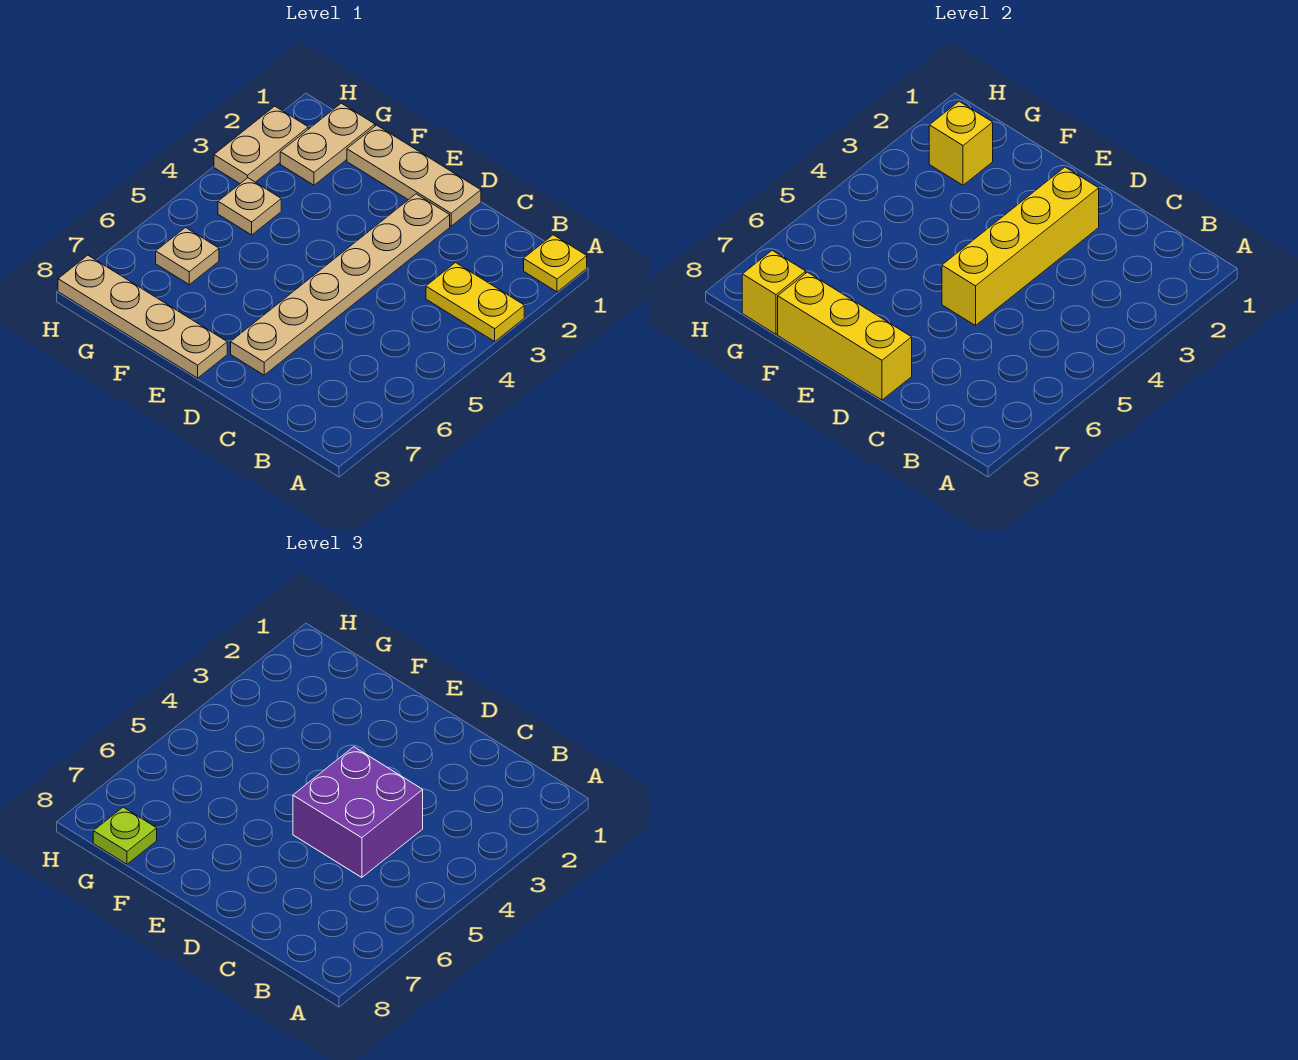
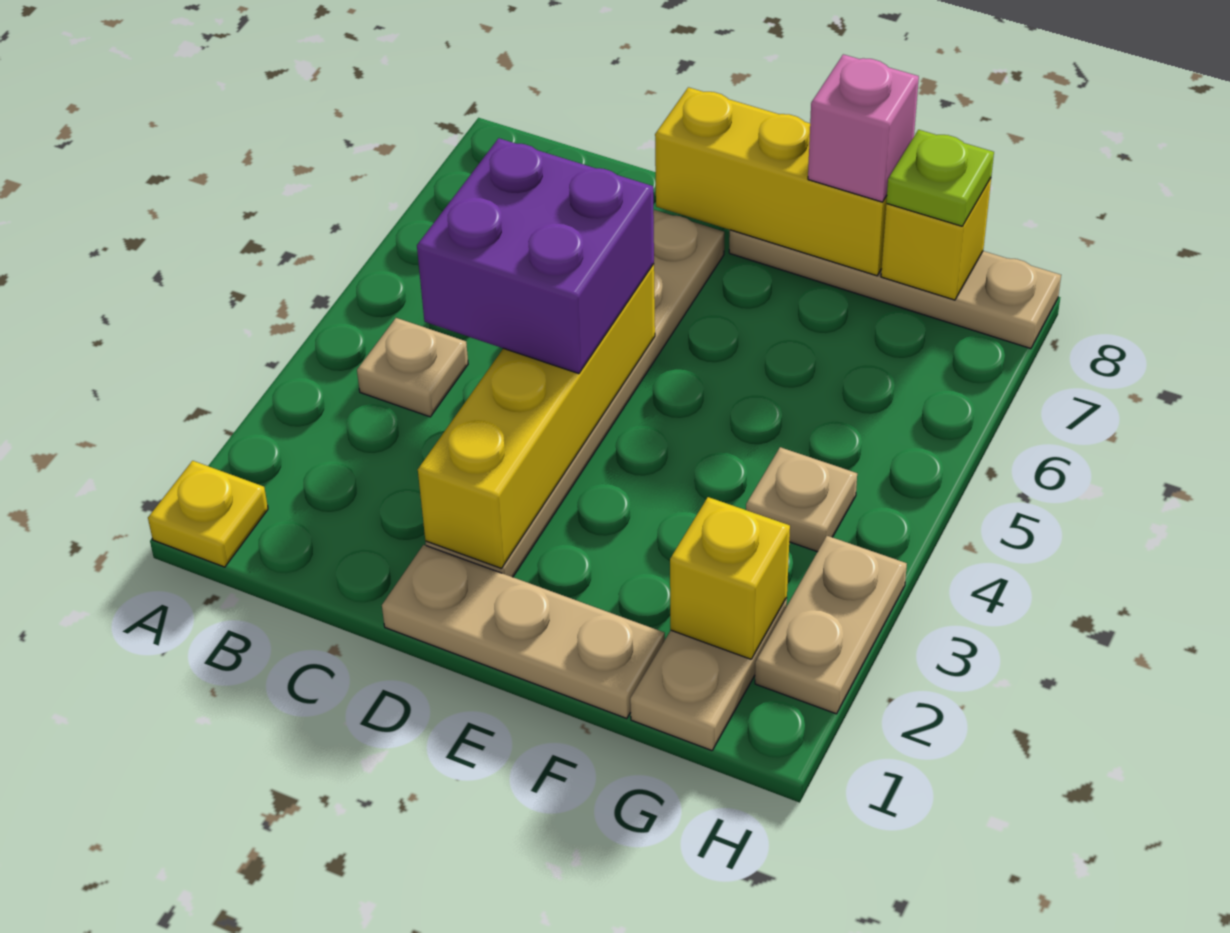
yellow plate A3:B3 level 1 -> none
none -> pink brick F8 level 3
tan plate G6 level 1 -> tan plate B4 level 1

